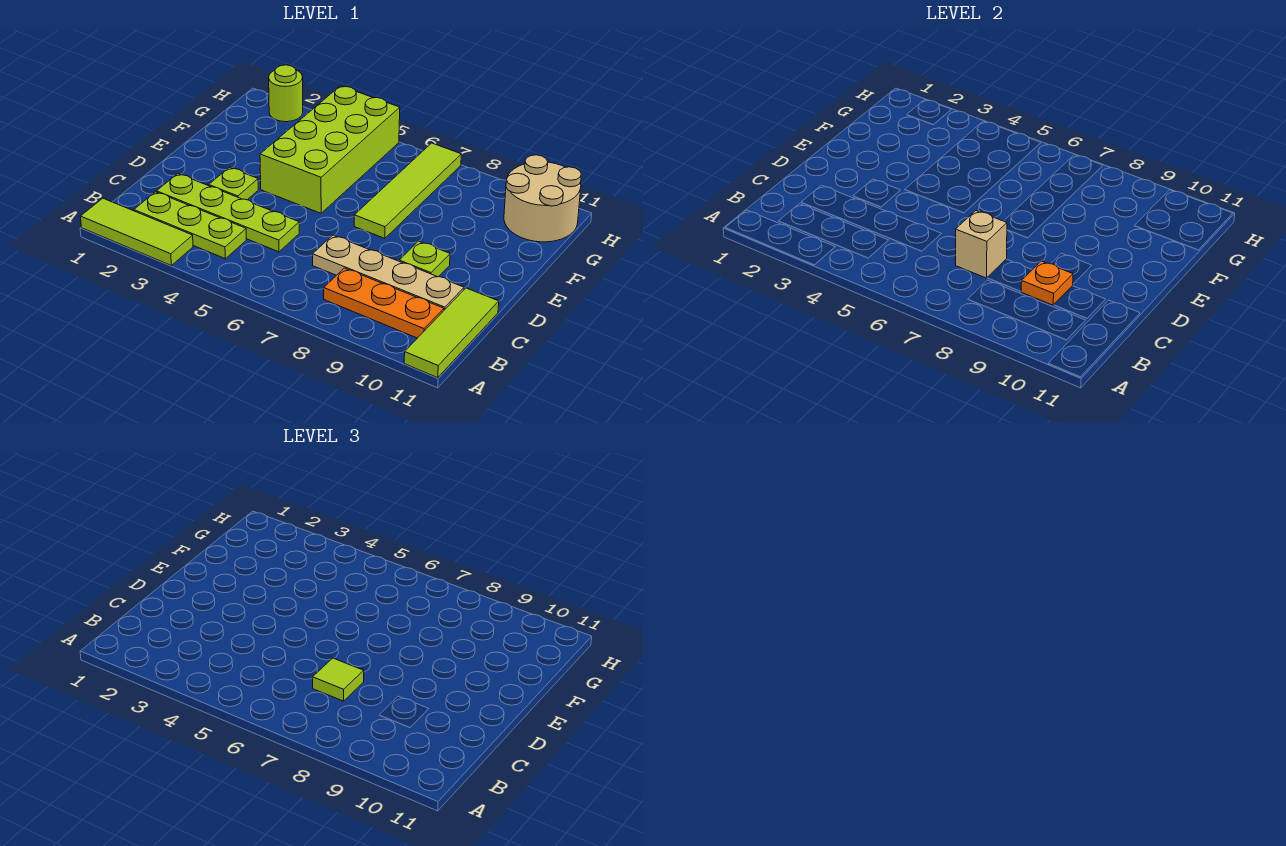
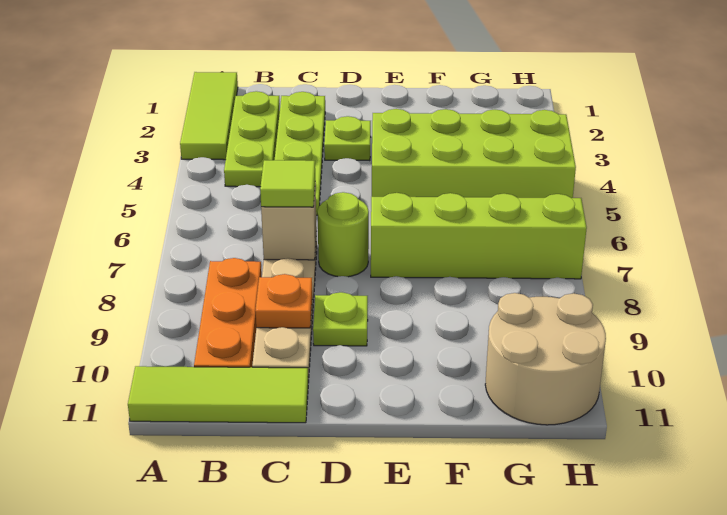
lime tile E7:H7 level 1 -> lime brick E7:H7 level 1
lime round brick H2 level 1 -> lime round brick D7 level 1

